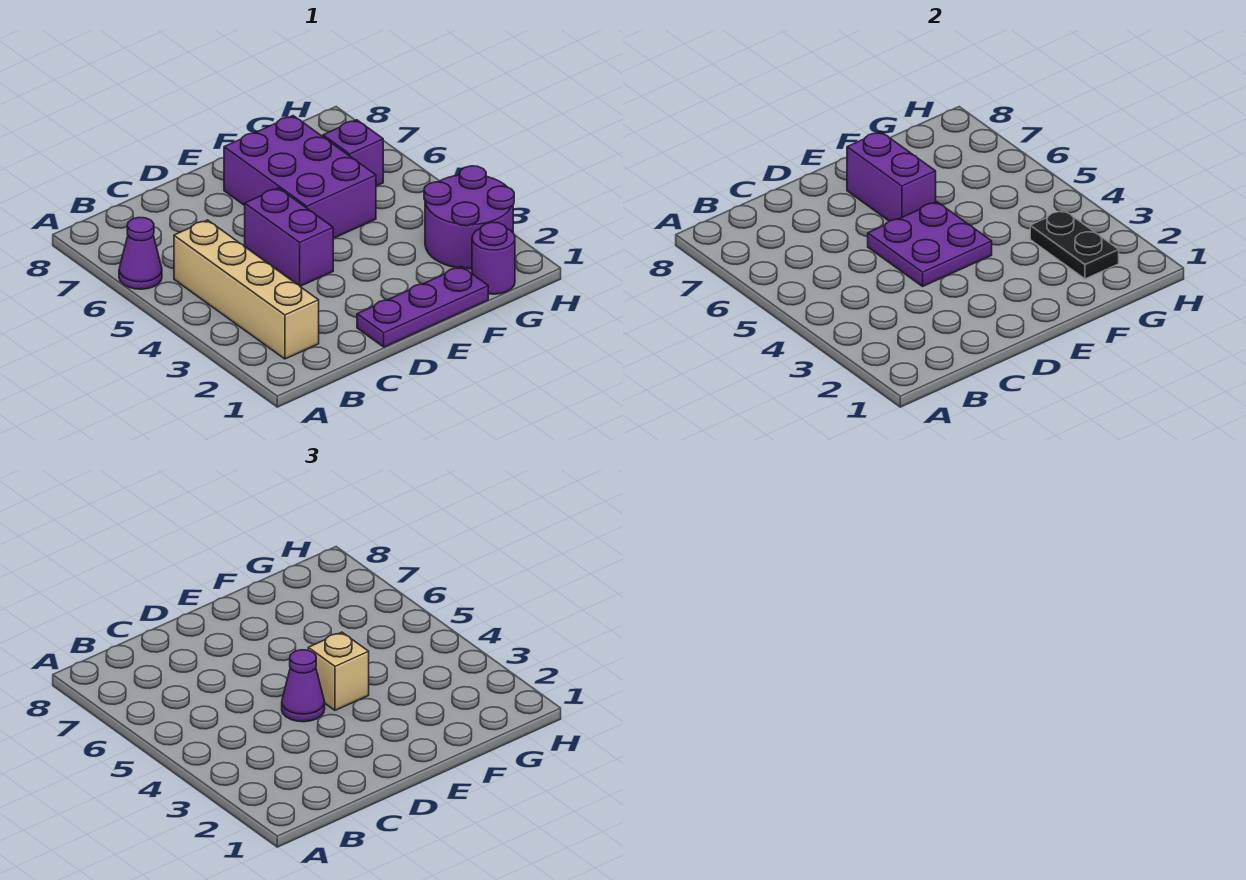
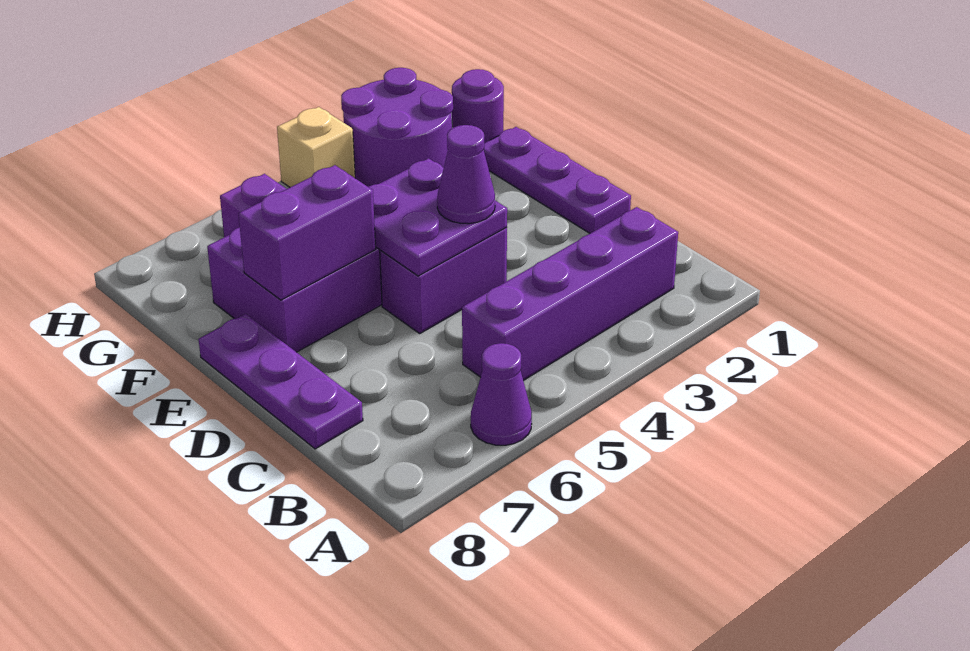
tan brick B2:B5 level 1 -> purple brick B2:B5 level 1
none -> purple plate C8:E8 level 1
tan brick E4 level 3 -> tan brick H4 level 1
black plate G2:G3 level 2 -> none

